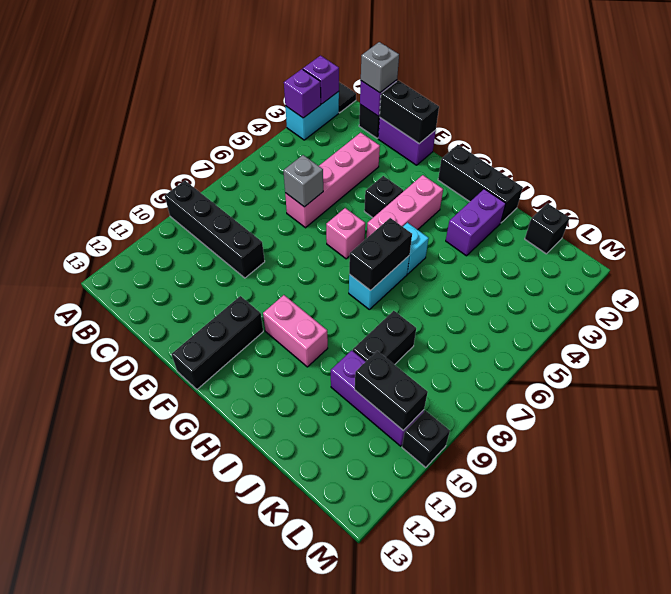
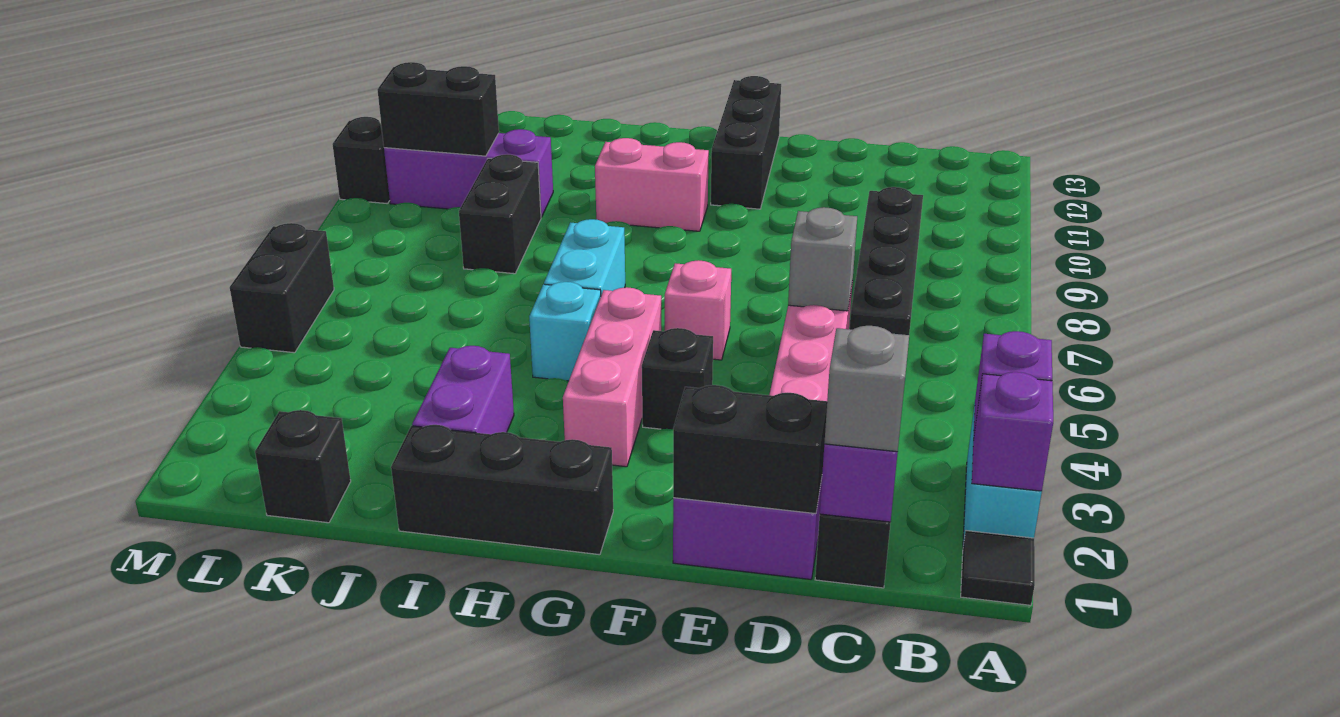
black brick A9:D9 level 1 -> black brick C6:C9 level 1
black brick H6:H7 level 2 -> black brick M5:M6 level 1

